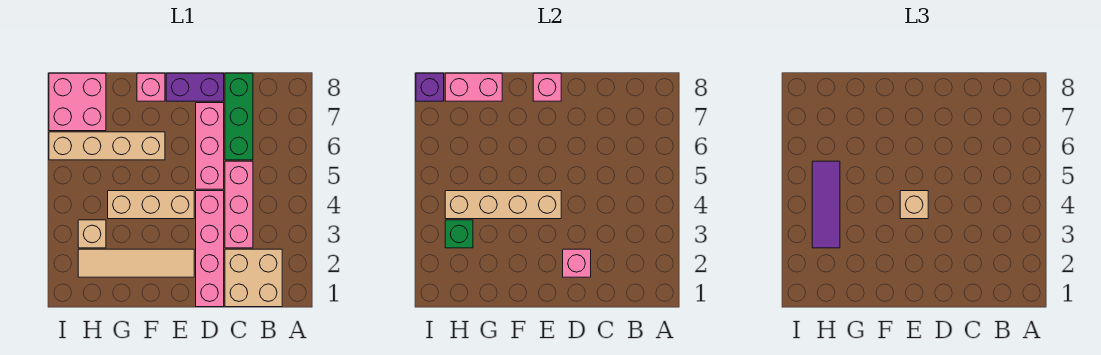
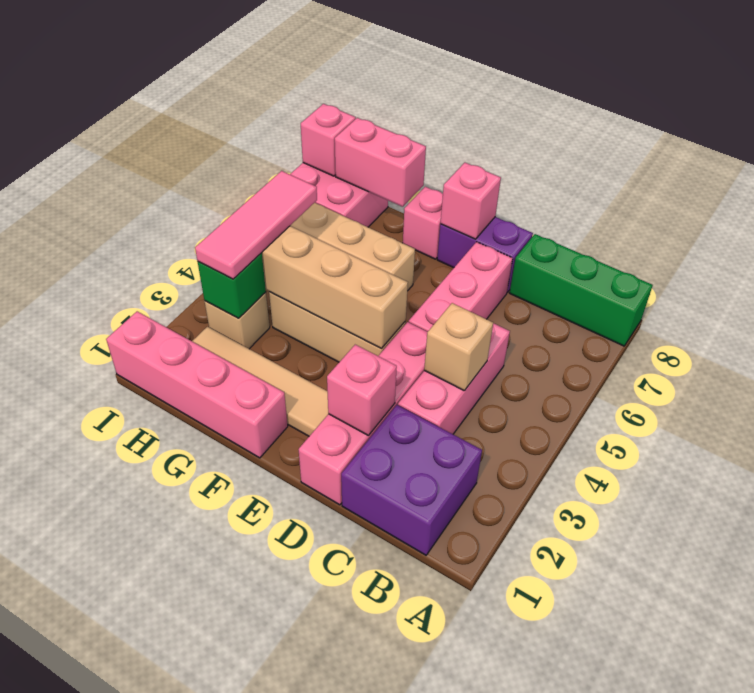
tan brick B1:C2 level 1 -> purple brick B1:C2 level 1
green brick C6:C8 level 1 -> green brick A8:C8 level 1
tan brick E4 level 3 -> tan brick C4 level 2
none -> pink brick F1:I1 level 1
purple tile H3:H5 level 3 -> pink tile H3:H5 level 3
purple brick I8 level 2 -> pink brick I8 level 2

